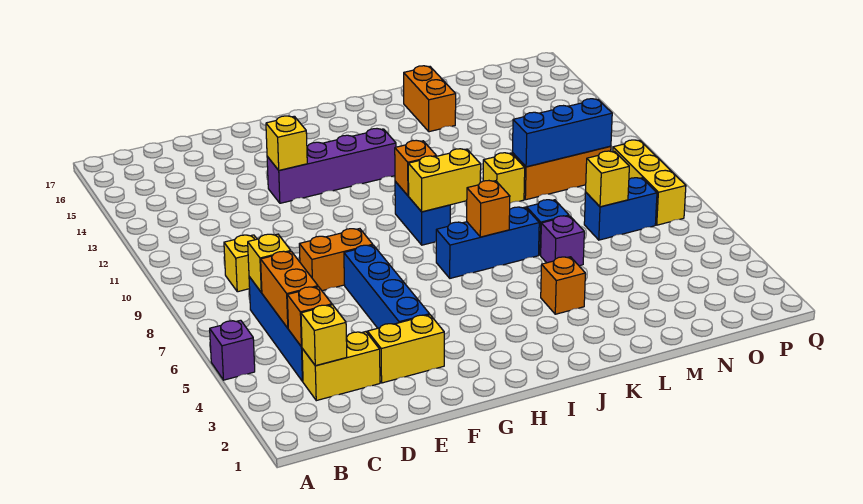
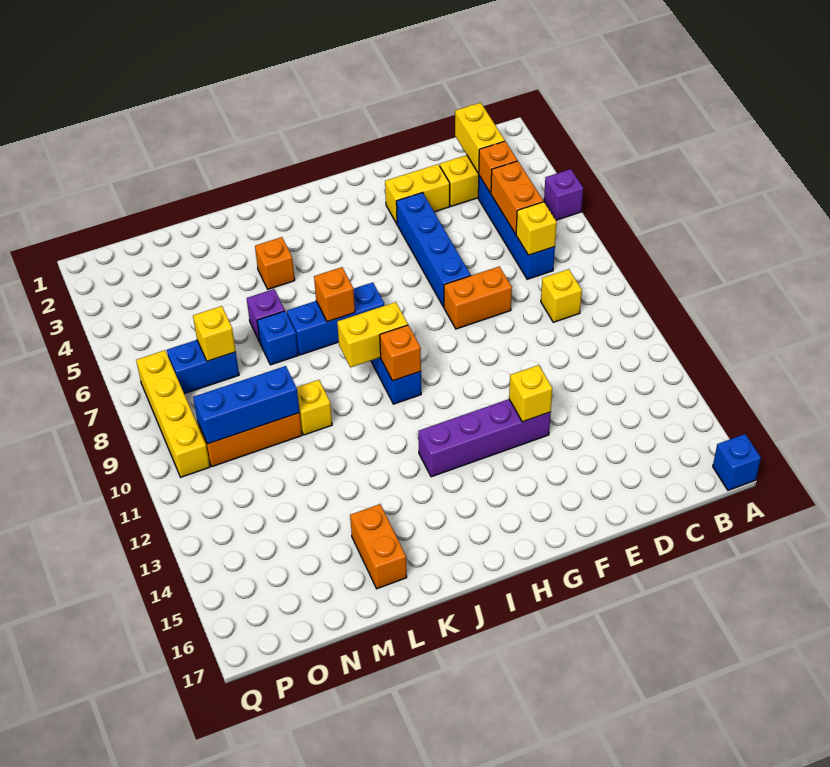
none -> blue brick A17 level 1
yellow brick C3 level 2 -> yellow brick C2:C3 level 2
yellow brick P7:P9 level 1 -> yellow brick P7:P10 level 1

